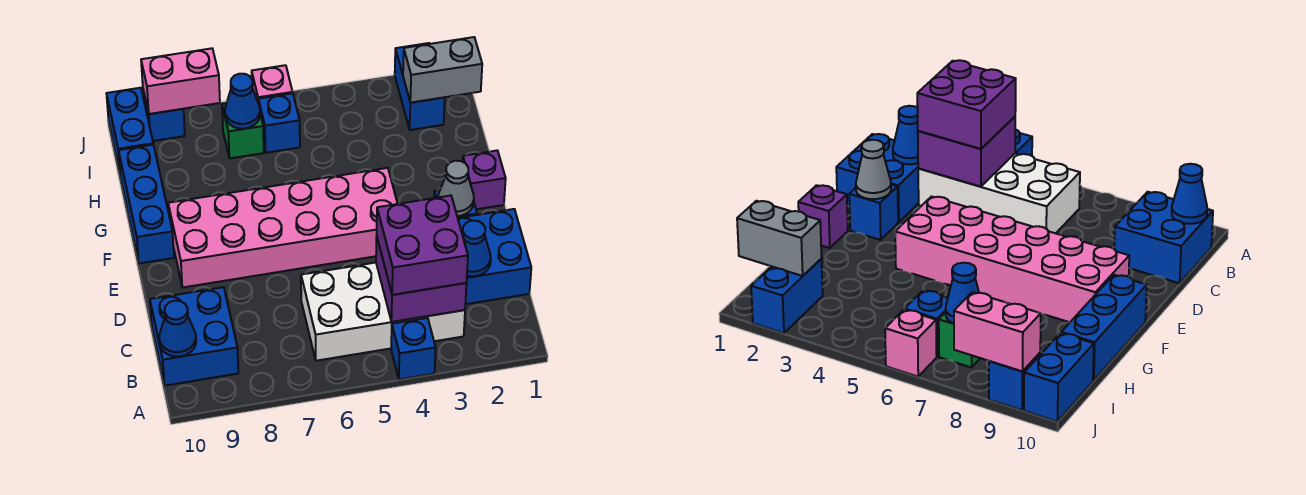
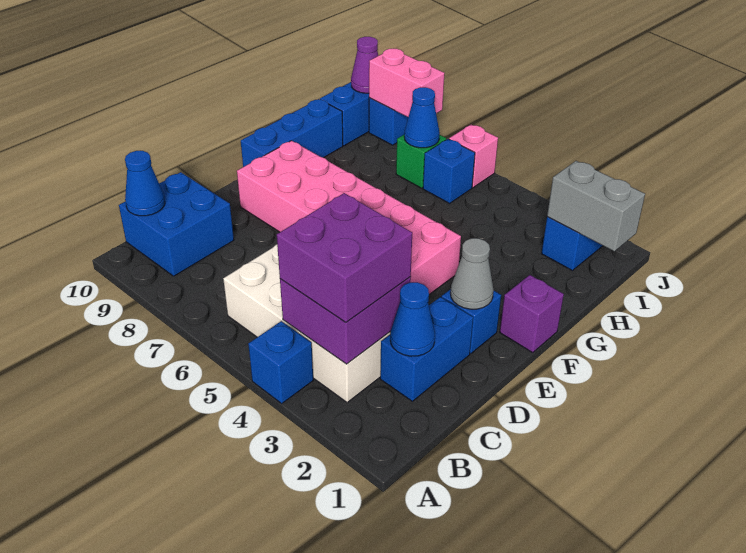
blue brick C1:D2 level 1 -> blue brick C2:D2 level 1
none -> purple cone J10 level 2

